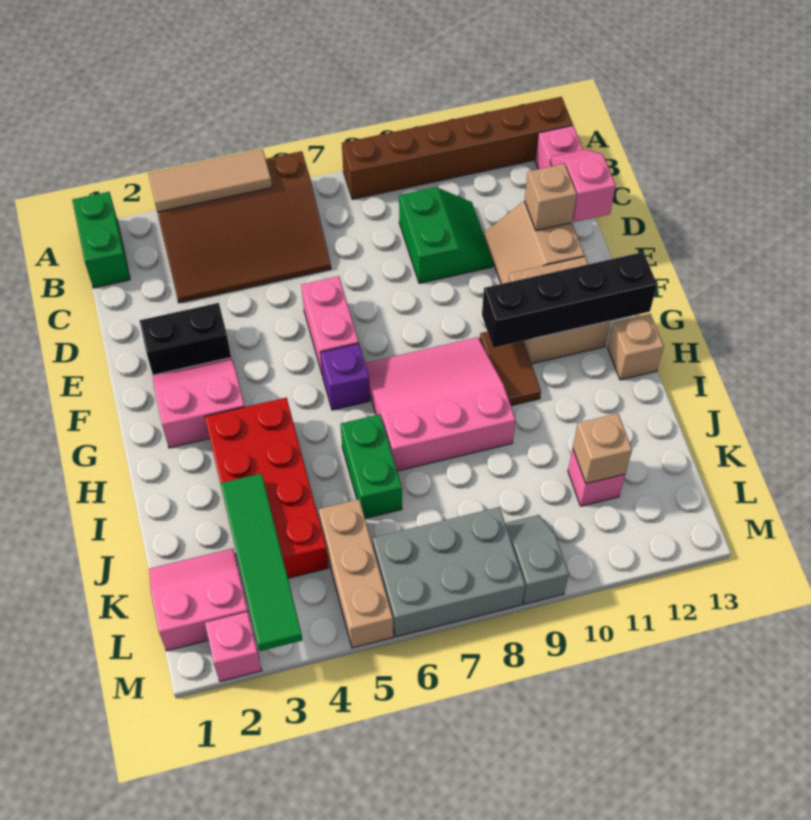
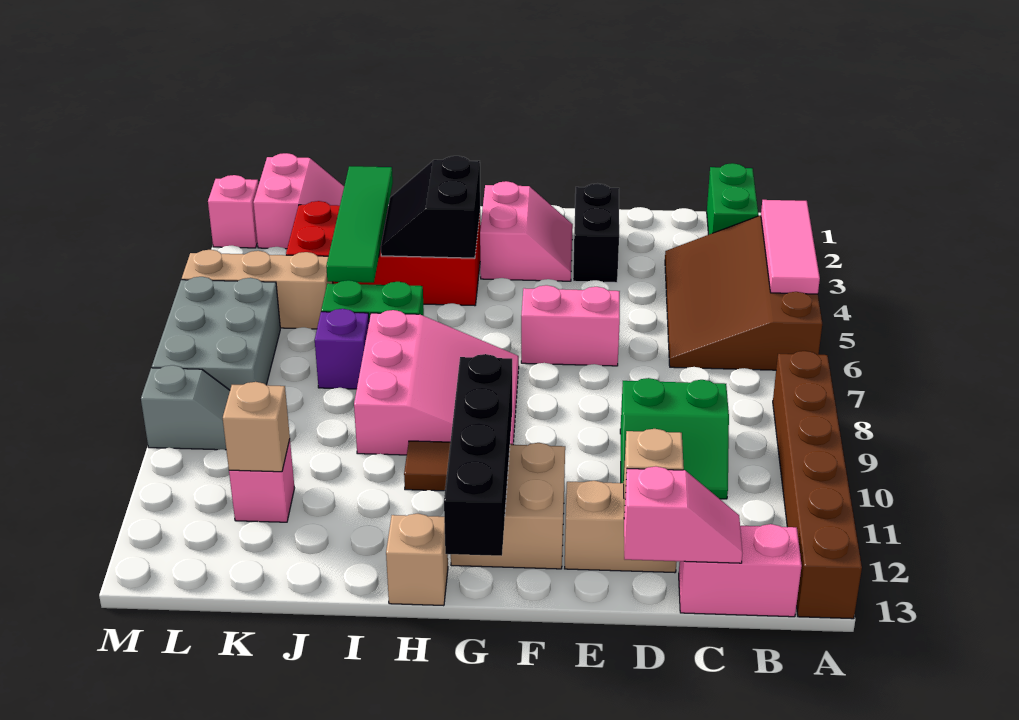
green brick A1:B1 level 1 -> green brick B1:B2 level 1
tan tile A3:A5 level 2 -> pink tile A3:A5 level 2
purple brick G6 level 1 -> purple brick J7 level 1
none -> black slope H3:I4 level 2 top H
green tile J3:M3 level 2 -> green tile J2:J5 level 2

